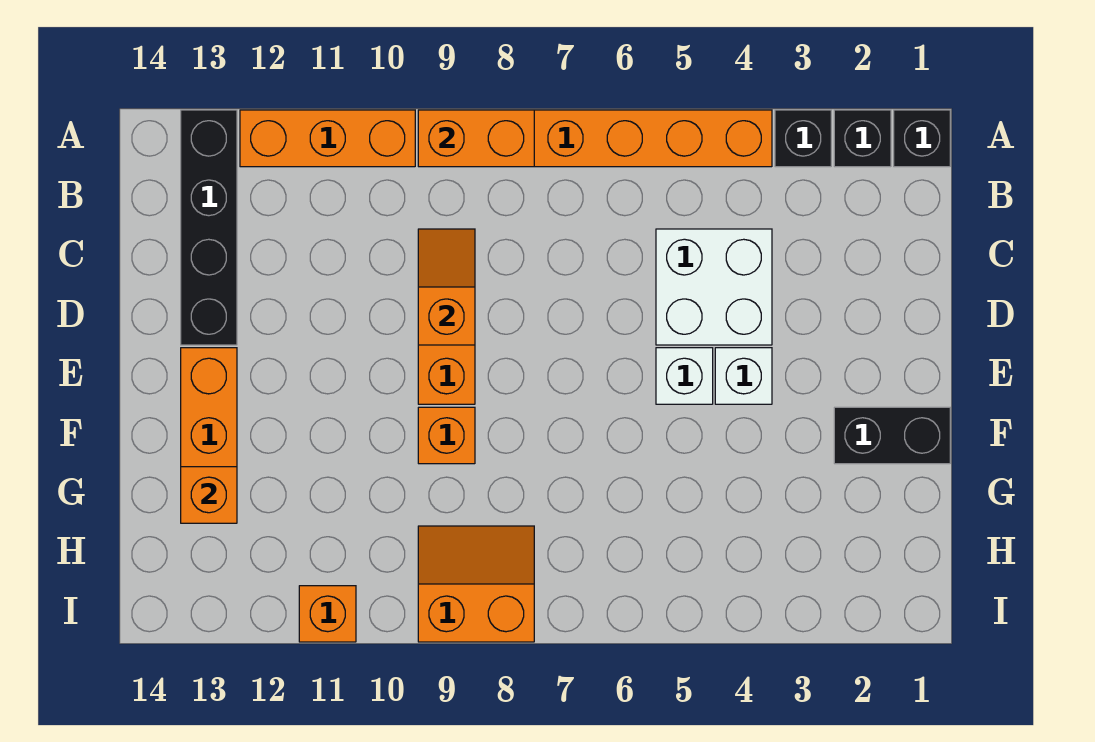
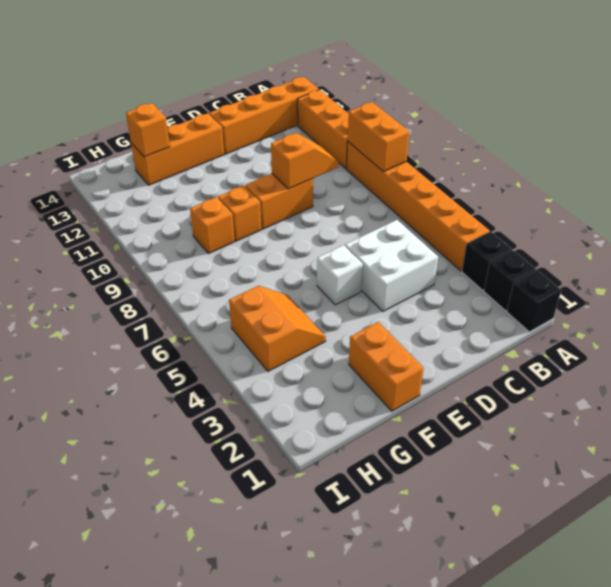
black brick A13:D13 level 1 -> orange brick A13:D13 level 1
white brick E4 level 1 -> none
black brick F1:F2 level 1 -> orange brick F1:F2 level 1
orange slope H8:I9 level 1 top I -> orange slope G4:H5 level 1 top H
orange brick I11 level 1 -> orange brick G9 level 1

